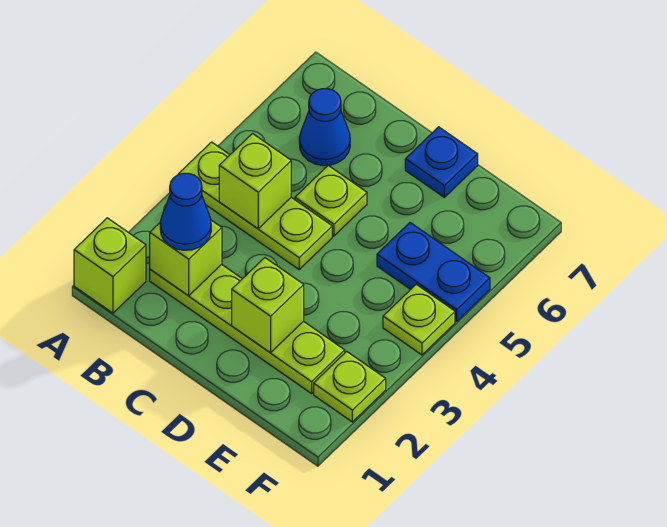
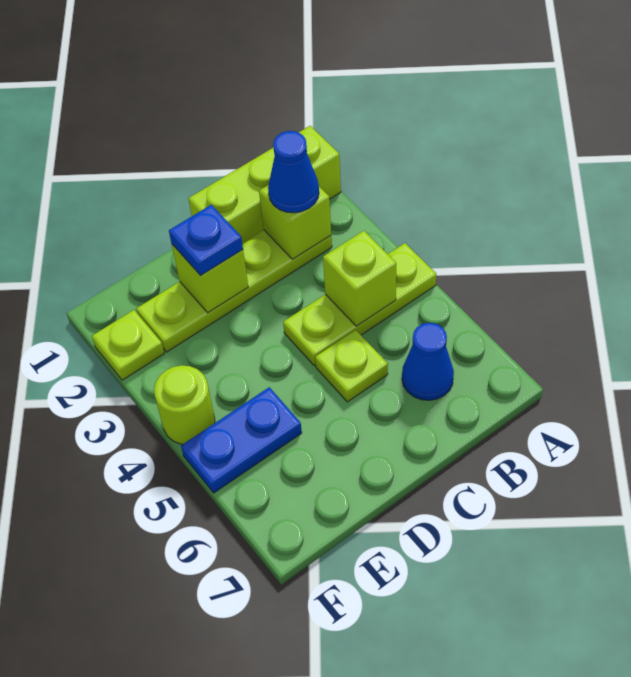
lime brick A1 level 1 -> lime brick A1:C1 level 1
blue plate D7 level 1 -> blue plate D2 level 3
lime plate F4 level 1 -> lime round brick F4 level 1

